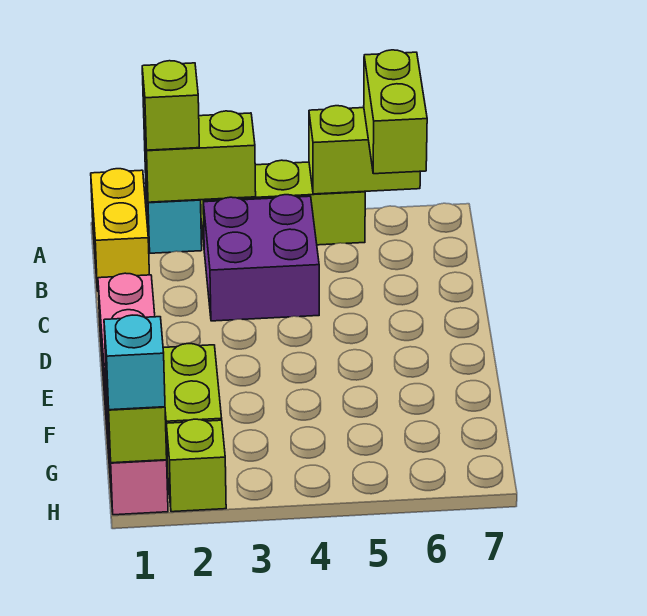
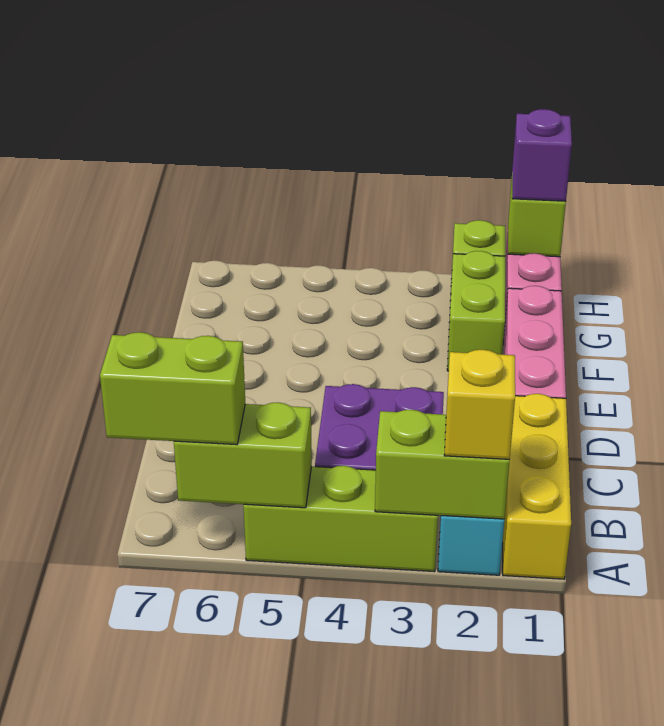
yellow brick A1:B1 level 1 -> yellow brick A1:C1 level 1
lime brick A2 level 3 -> yellow brick A2 level 3
lime brick A6:B6 level 3 -> lime brick A6:A7 level 3
cyan brick H1 level 3 -> purple brick H1 level 3

